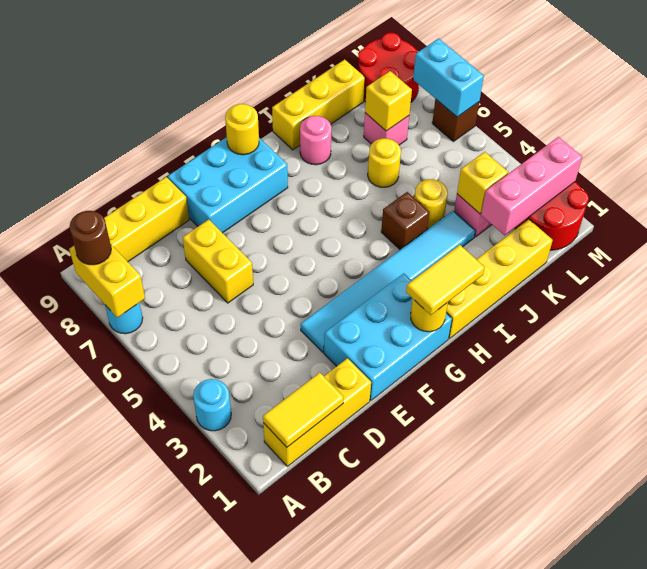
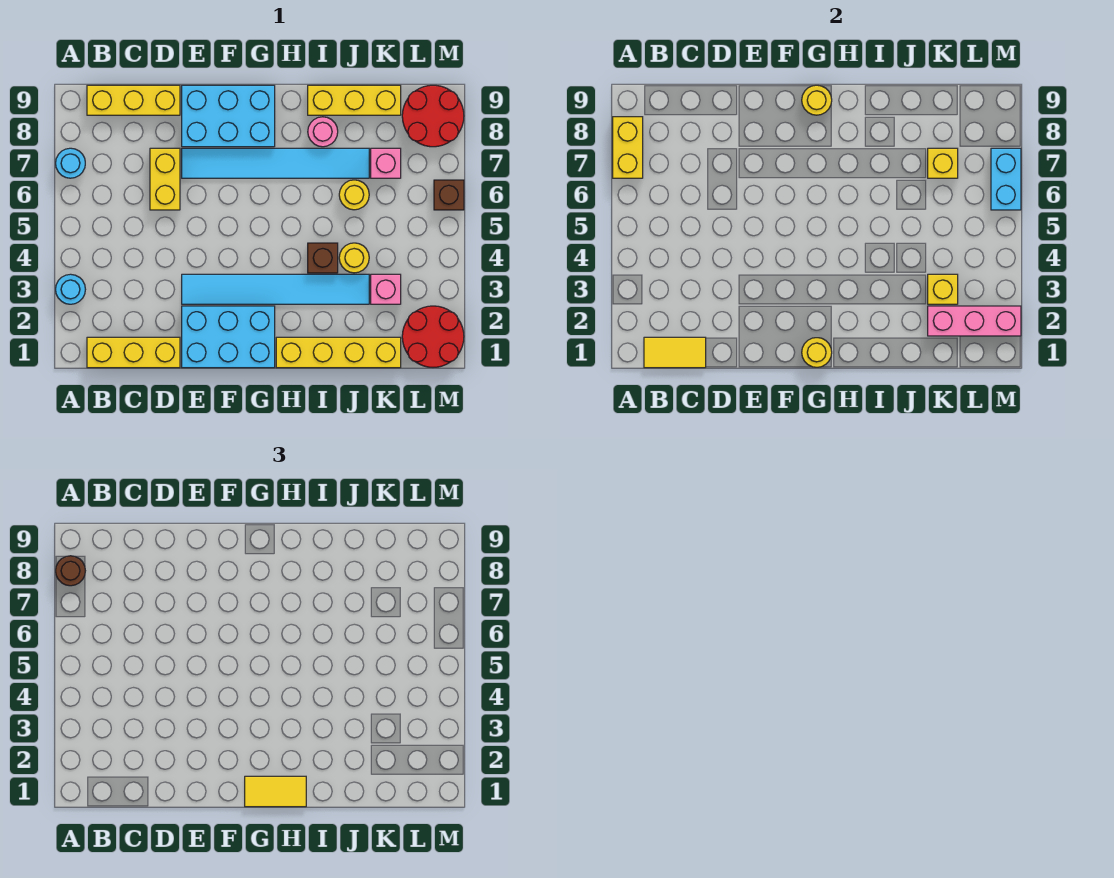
none -> cyan tile E7:J7 level 1

